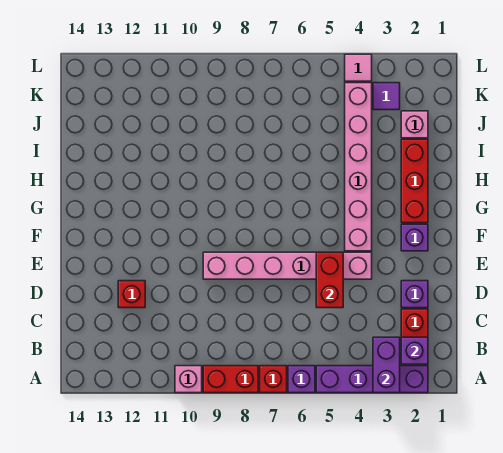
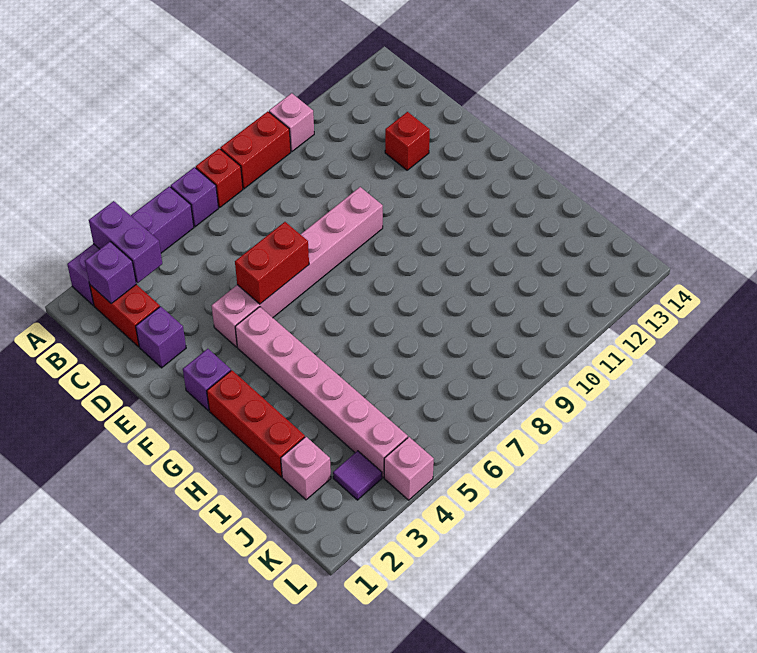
red brick D5:E5 level 2 -> red brick E5:E6 level 2
pink tile L4 level 1 -> pink brick L4 level 1

